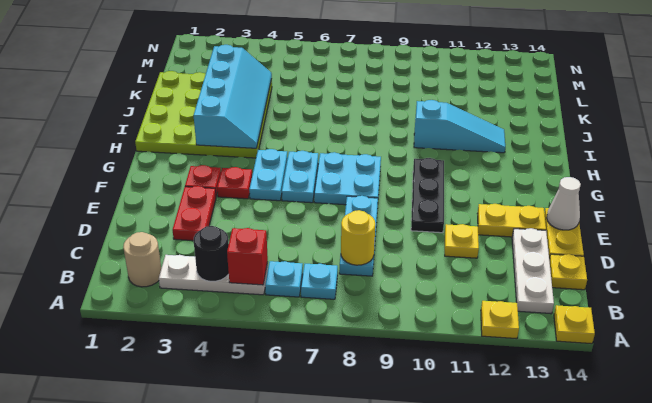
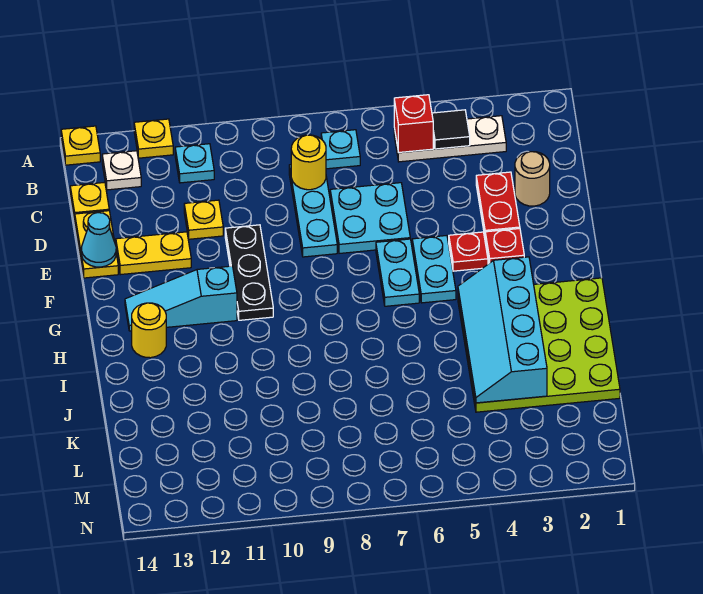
tan round brick B2 level 1 -> tan round brick D2 level 1
black round brick B4 level 2 -> black tile B4 level 2
cyan plate B6 level 1 -> cyan plate B11 level 1
white plate B13:D13 level 1 -> white plate B13 level 1
white cone E14 level 2 -> cyan cone E14 level 2
cyan plate F7:G8 level 1 -> cyan plate D6:E7 level 1
none -> yellow round brick H13 level 1
cyan slope I10:I12 level 1 top 10 -> cyan slope G11:G13 level 1 top 11

